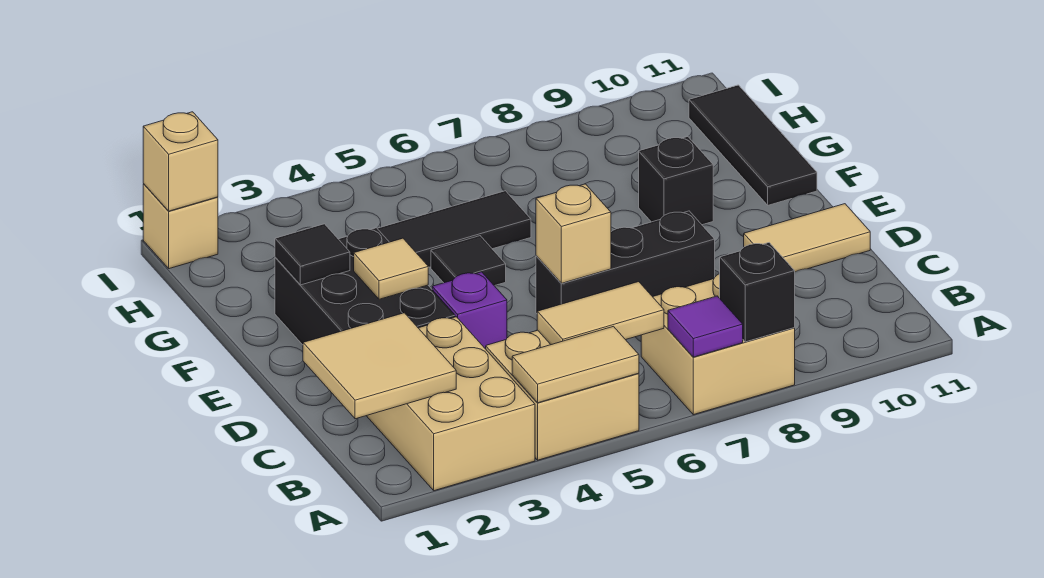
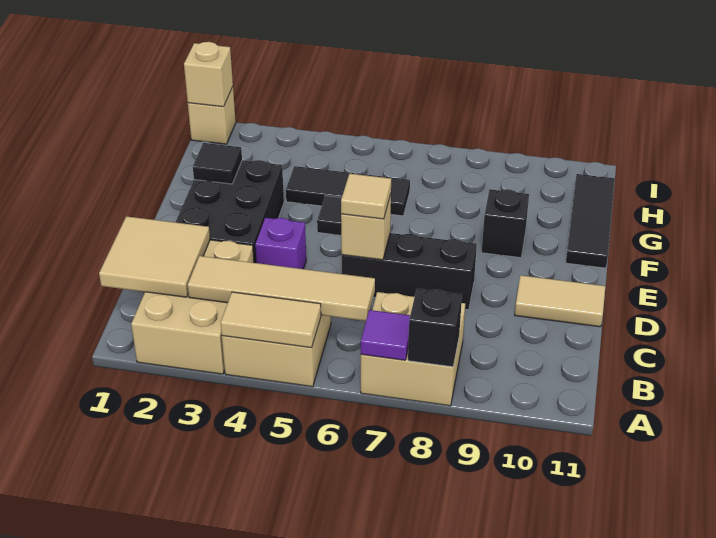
tan tile B5:B6 level 2 -> tan tile B3:B6 level 2
tan tile E3 level 2 -> tan tile D6 level 3

